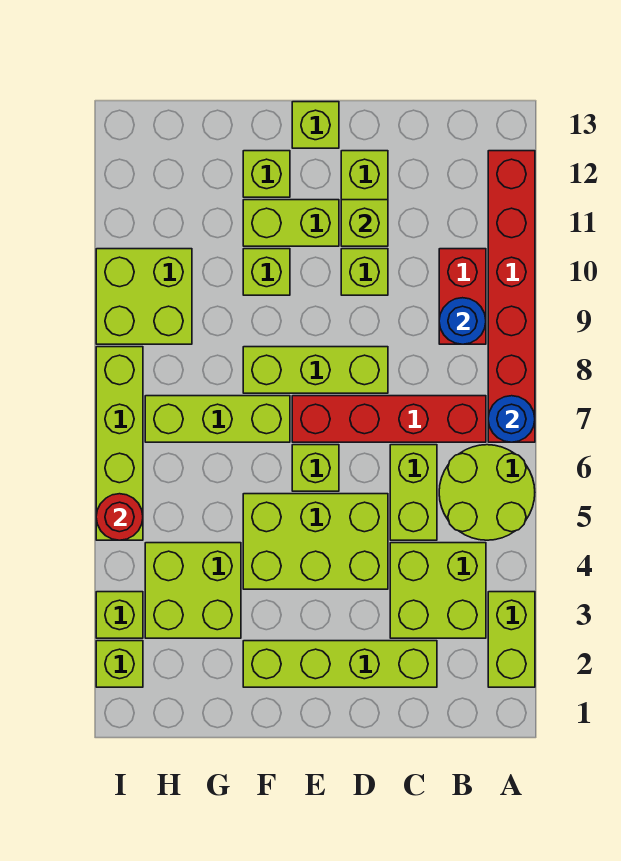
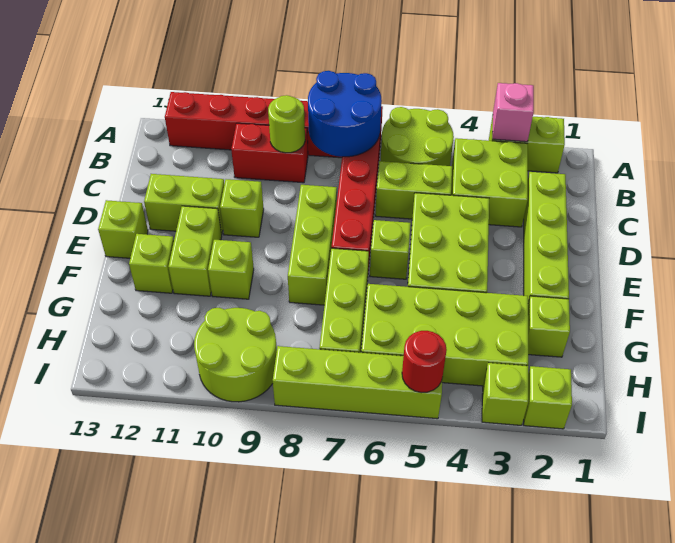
none -> pink brick A3 level 2
blue round brick A7 level 2 -> blue round brick A7:B8 level 2
blue round brick B9 level 2 -> lime round brick B9 level 2
lime brick D11 level 2 -> lime brick G2 level 1
lime brick G3:H4 level 1 -> lime brick G3:H6 level 1
lime brick H9:I10 level 1 -> lime round brick H9:I10 level 1

